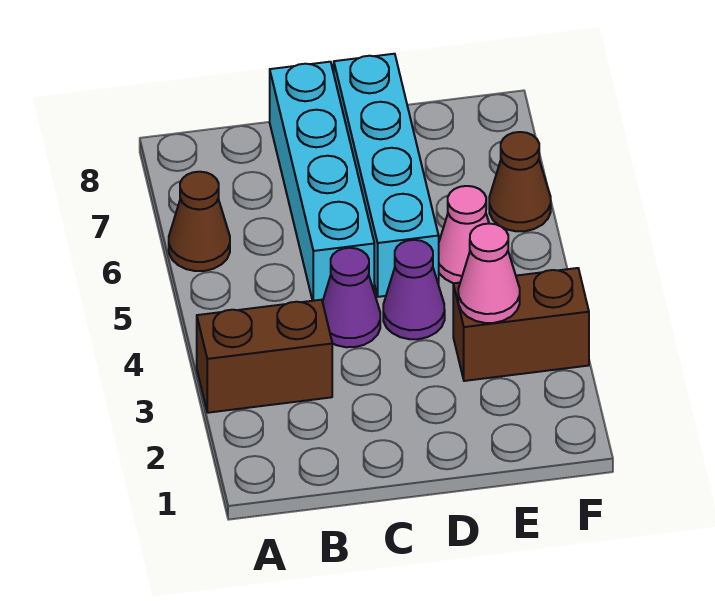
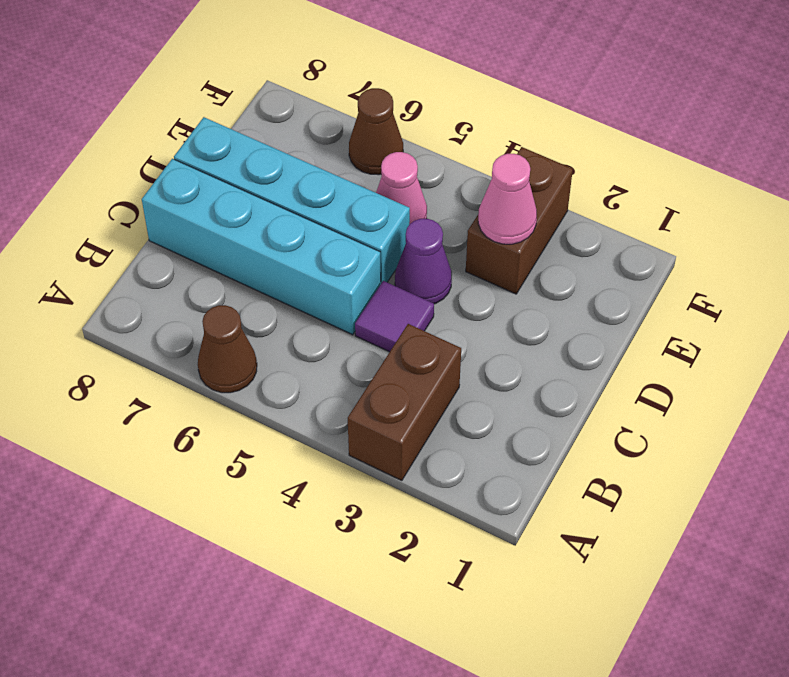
purple cone C4 level 1 -> purple tile C4 level 1

